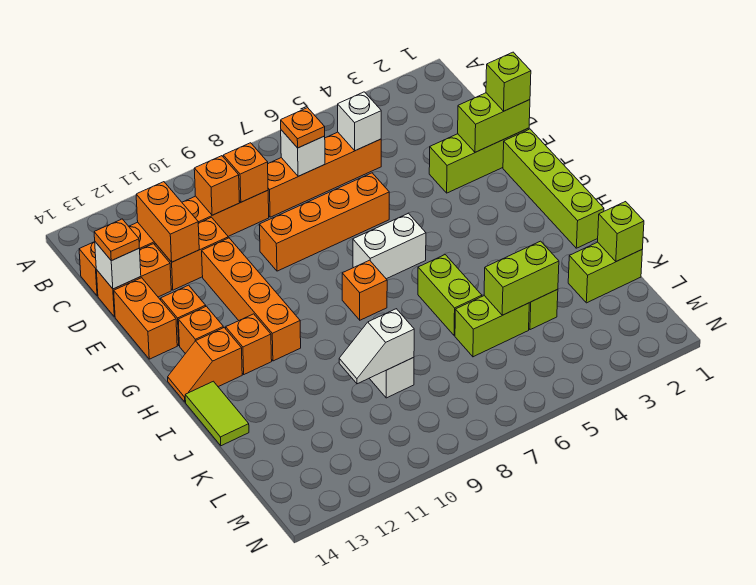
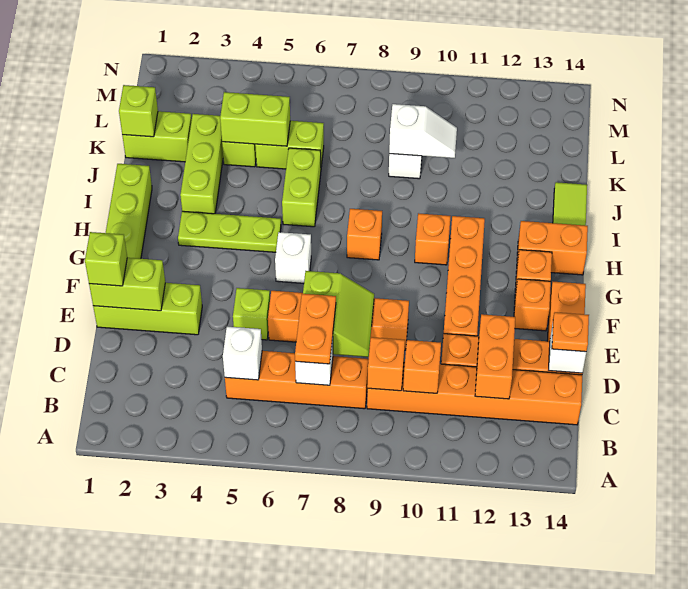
orange plate C7 level 3 -> orange plate C7:D7 level 3
none -> lime slope D7:E8 level 2 top 7
none -> lime brick E5 level 1
white brick G6:G7 level 1 -> white brick G6 level 1
none -> lime plate H3:H5 level 1
orange brick H12 level 1 -> orange brick H10 level 1
orange slope H13:H14 level 1 top 13 -> orange brick H13:H14 level 1
none -> lime brick I3:K3 level 1

